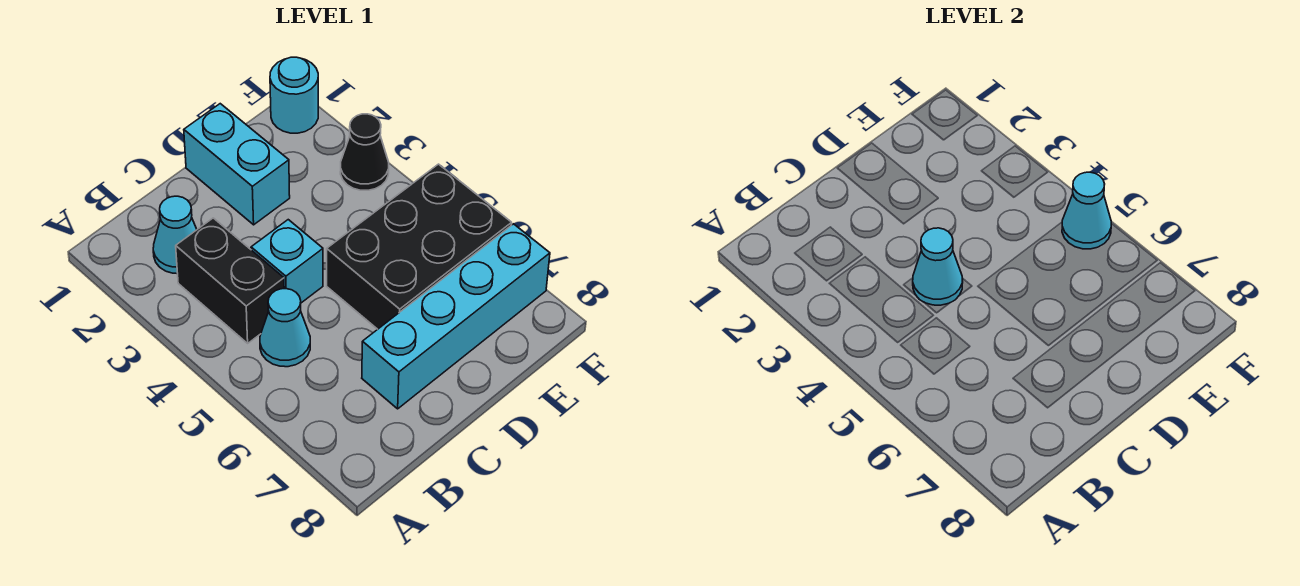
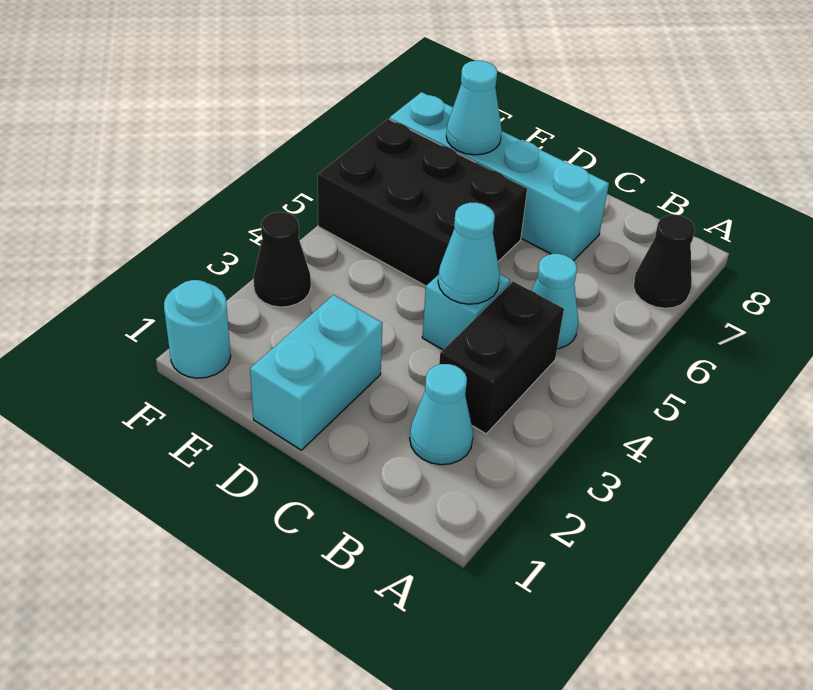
none -> black cone A7 level 1
cyan cone F5 level 2 -> cyan cone E7 level 2

